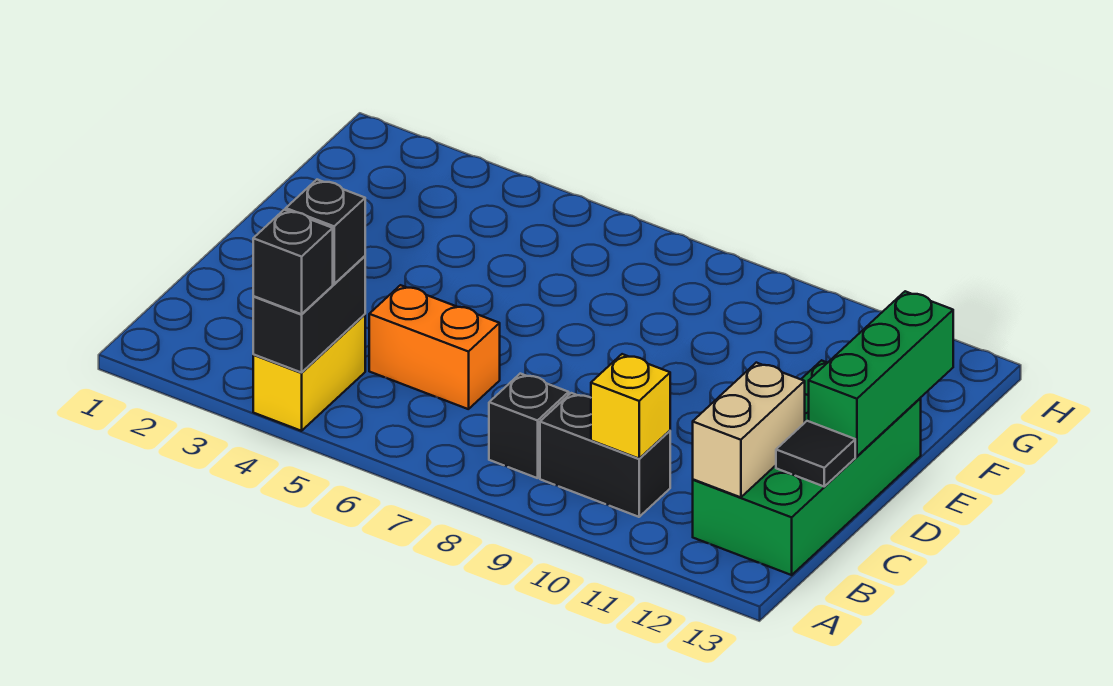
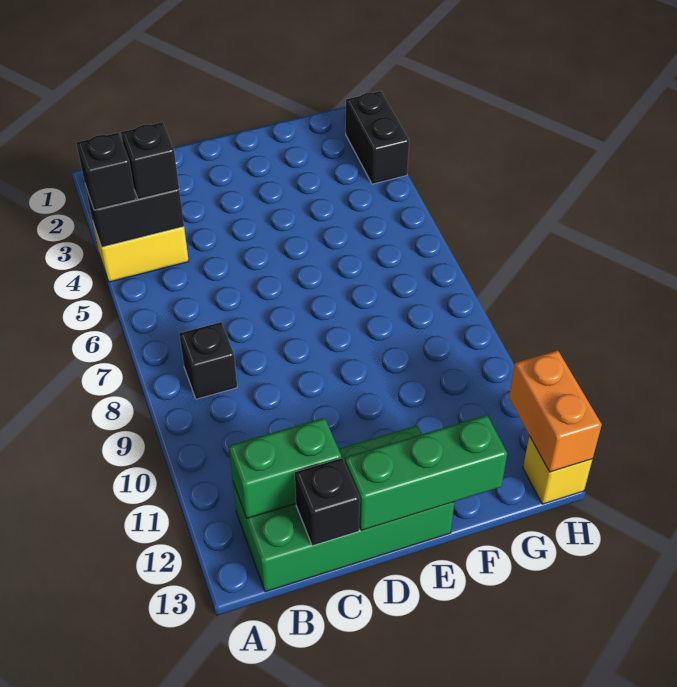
black brick B9:B10 level 1 -> black brick H2:H3 level 1
yellow brick B10 level 2 -> yellow brick H13 level 1
tan brick B12:C12 level 2 -> green brick B12:C12 level 2
orange brick C5:C6 level 1 -> orange brick H12:H13 level 2
black tile C13 level 2 -> black brick C13 level 2

